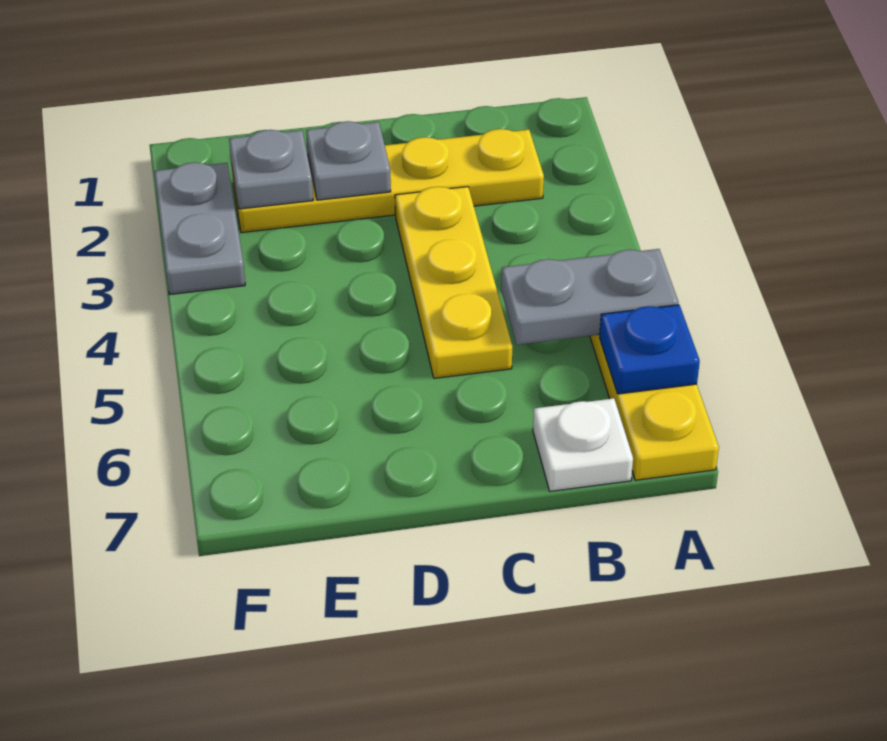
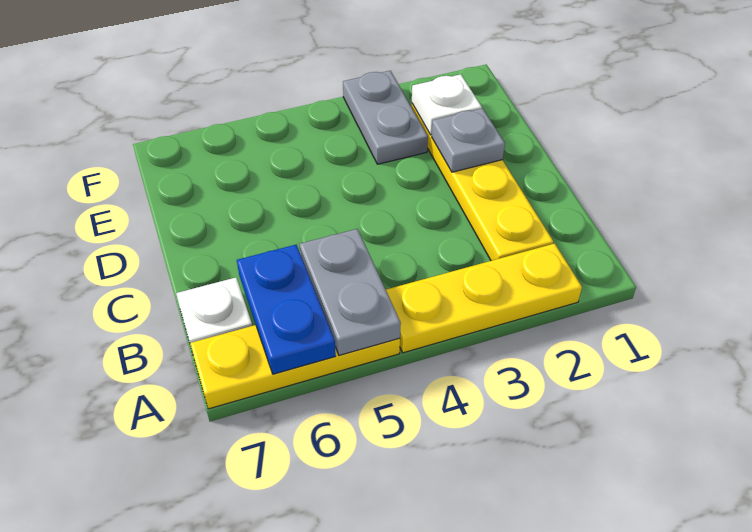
blue plate A6 level 2 -> blue plate A6:B6 level 2
yellow plate C3:C5 level 1 -> yellow plate A2:A4 level 1
grey plate E2 level 2 -> white plate E2 level 2
grey plate F2:F3 level 1 -> grey plate E3:F3 level 1

